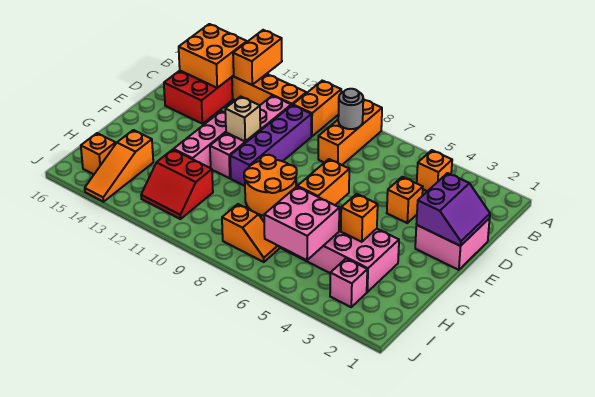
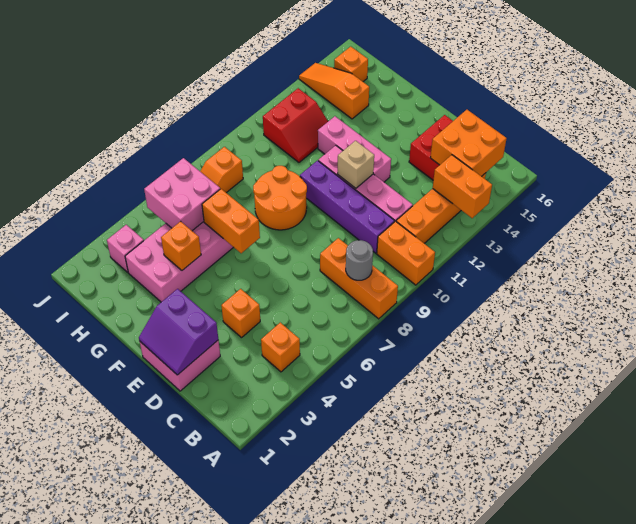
red slope H11:I12 level 1 top H -> red slope H11:I12 level 1 top I

